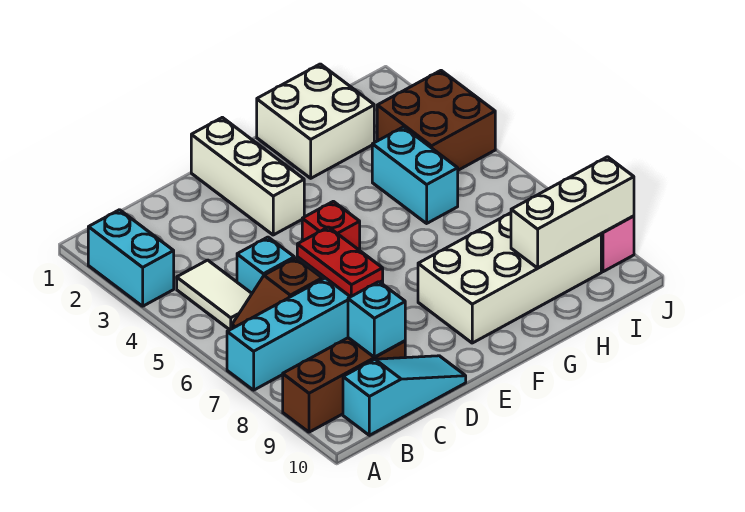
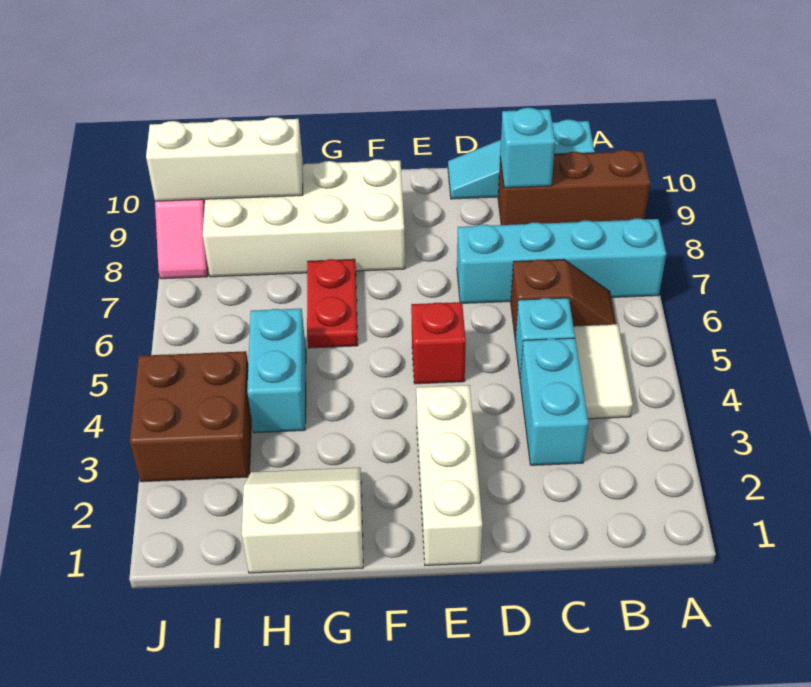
cyan brick A2:A3 level 1 -> cyan brick C3:C4 level 1
red plate D6:D7 level 2 -> red plate G6:G7 level 1
white brick G1:H2 level 1 -> white slope G1:H2 level 1 top 1

